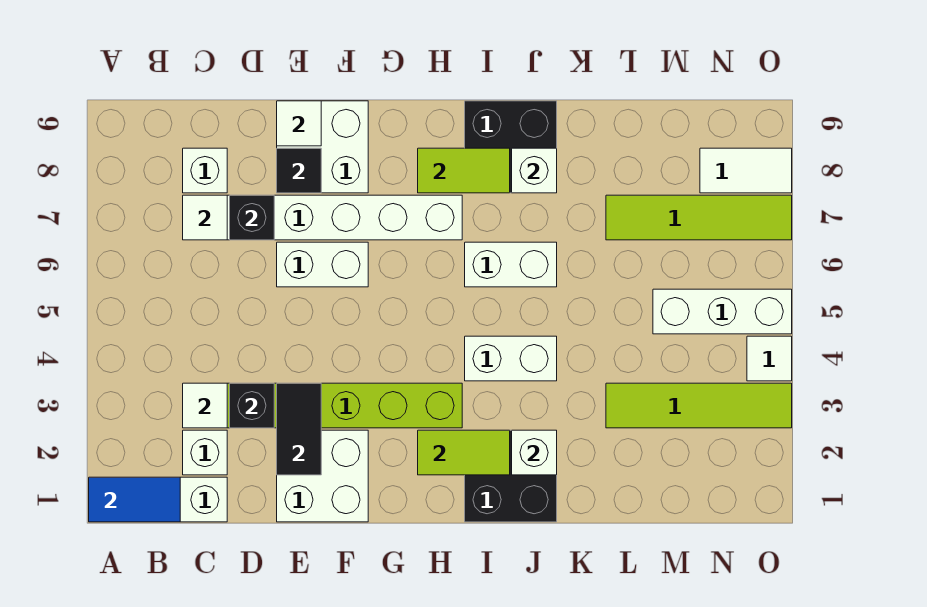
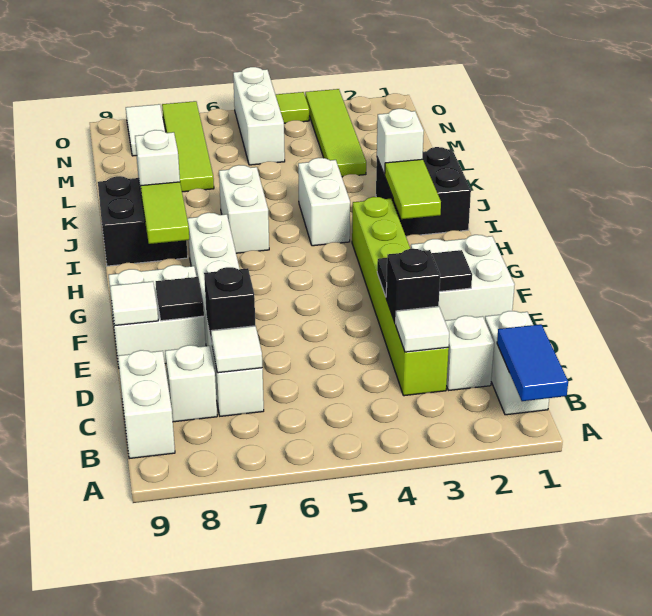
white brick E6:F6 level 1 -> white brick B9:C9 level 1
white tile O4 level 1 -> lime tile O4 level 1

